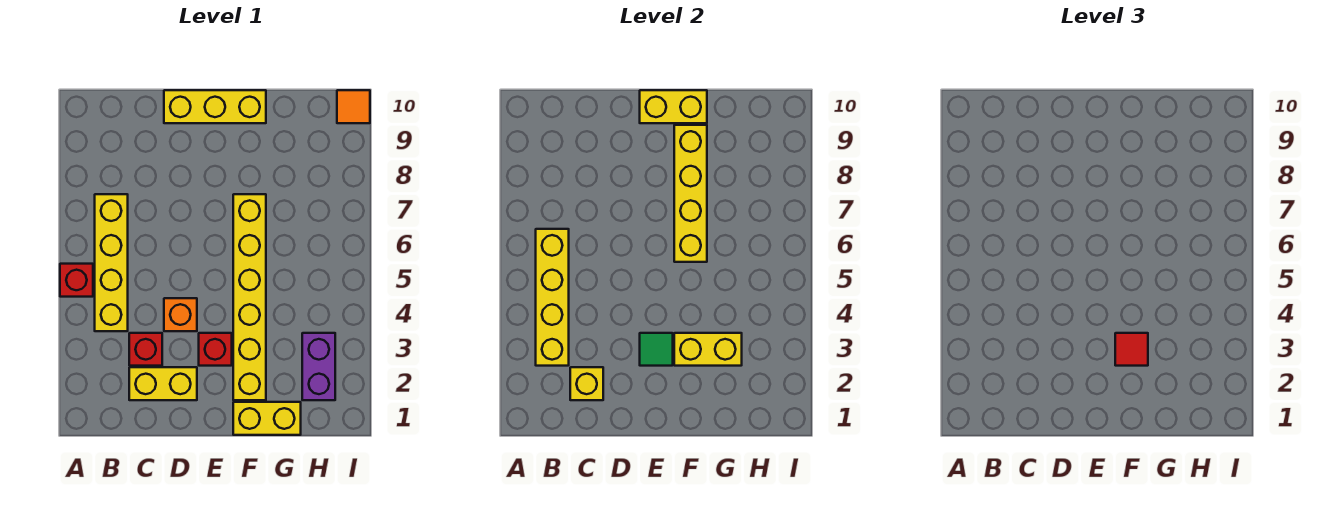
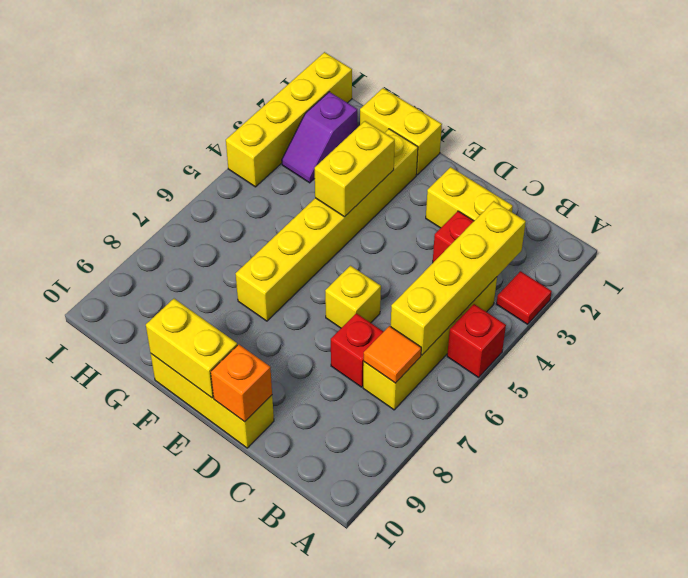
yellow brick C2 level 2 -> yellow brick D6 level 1
orange brick D4 level 1 -> orange brick D10 level 2
red brick E3 level 1 -> red brick C7 level 1
green tile E3 level 2 -> none
yellow brick F3:G3 level 2 -> yellow brick F3:F4 level 2
red tile F3 level 3 -> red tile A3 level 1
yellow brick F6:F9 level 2 -> yellow brick I1:I4 level 1
purple brick H2:H3 level 1 -> purple slope H2:H3 level 1 top 2
orange tile I10 level 1 -> orange tile B7 level 2

